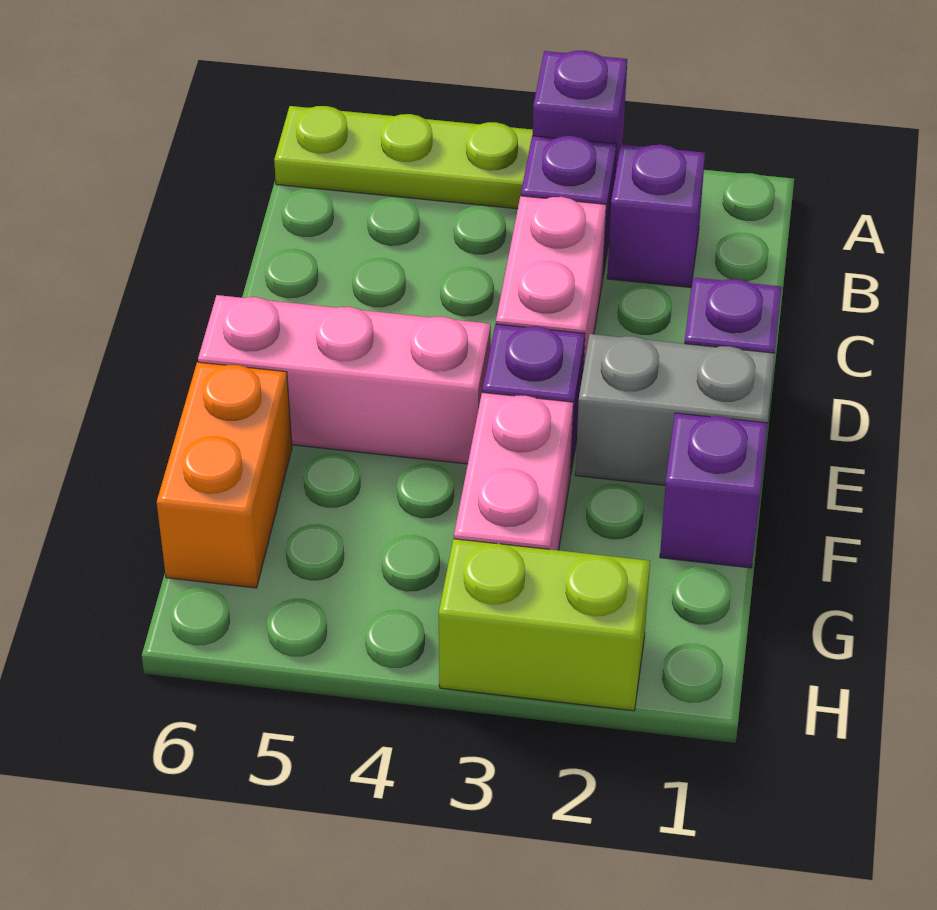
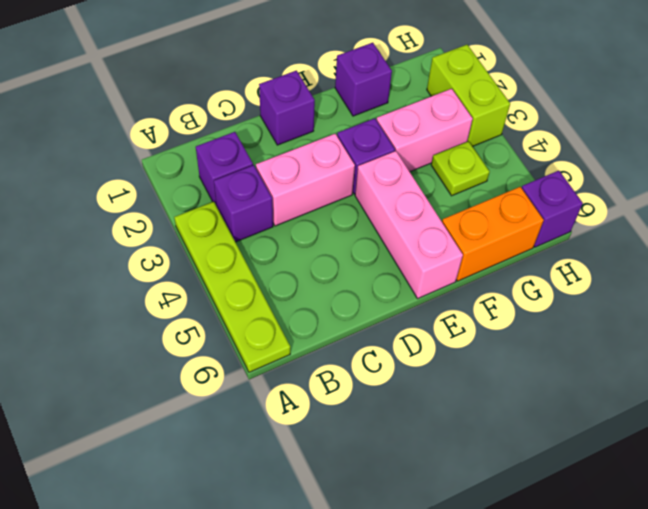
purple brick A3 level 2 -> purple brick H6 level 1
grey brick E1:E2 level 1 -> none
none -> lime plate G4 level 1

